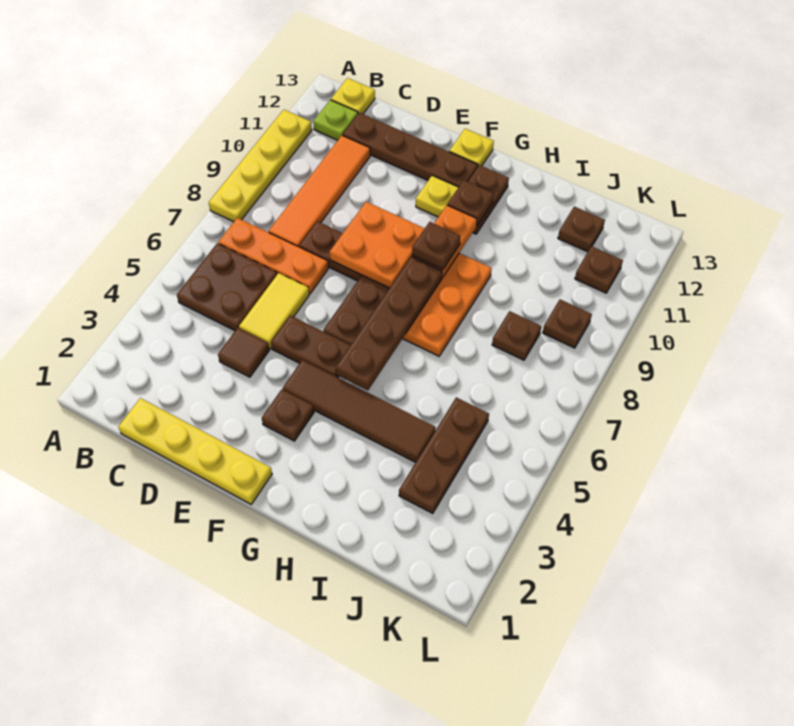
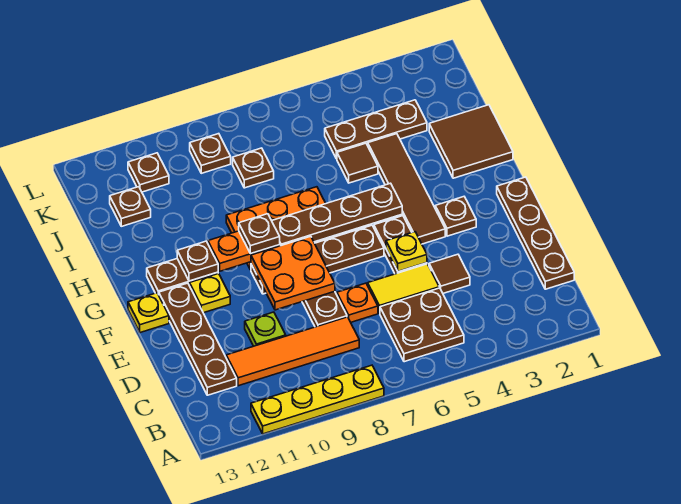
orange plate B7:D7 level 1 -> orange plate D7 level 1
lime plate B12 level 1 -> lime plate D10 level 1
yellow plate B13 level 1 -> yellow plate E5 level 2
yellow plate C1:F1 level 1 -> brown plate C1:F1 level 1
none -> brown tile H1:I2 level 1
none -> brown tile I5 level 1

